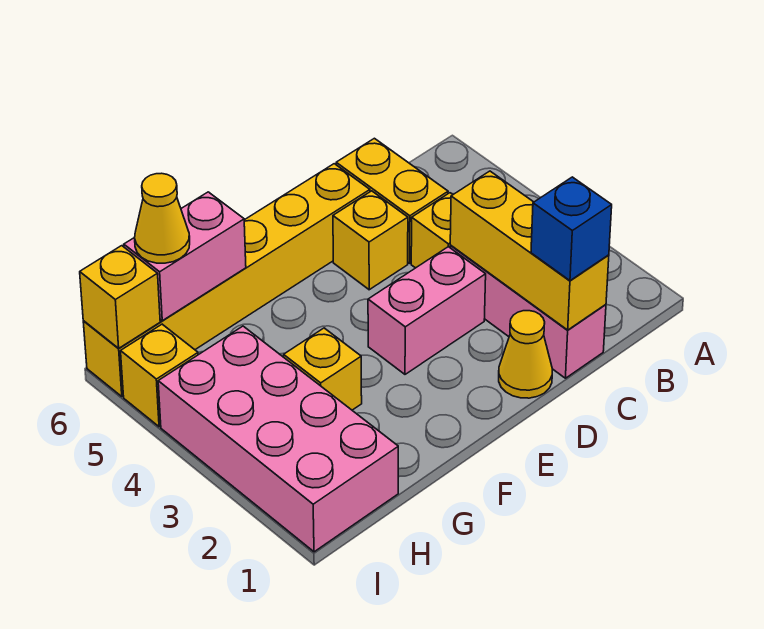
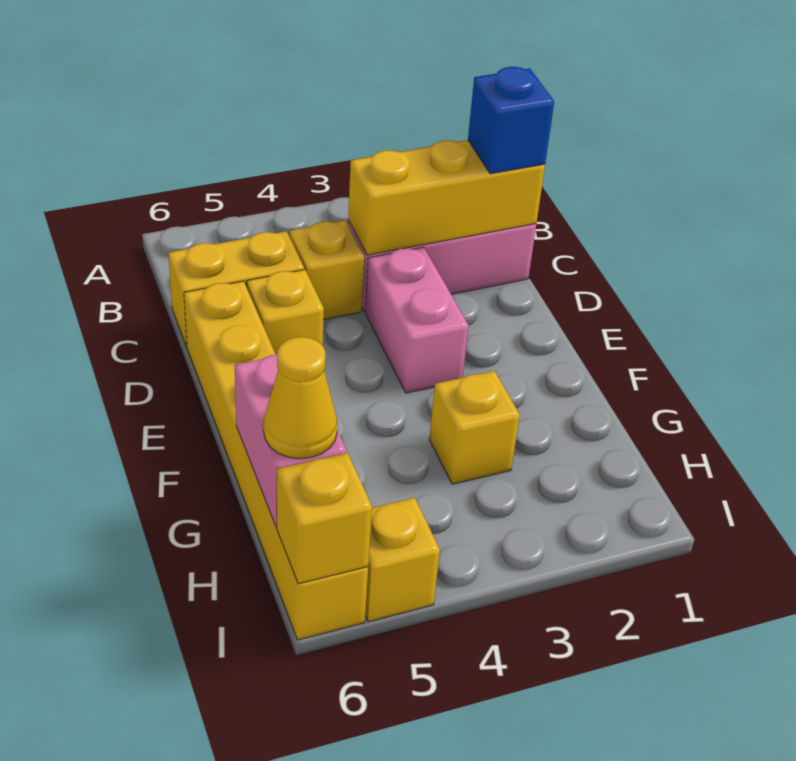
yellow cone D1 level 1 -> none
pink brick H1:I4 level 1 -> none

